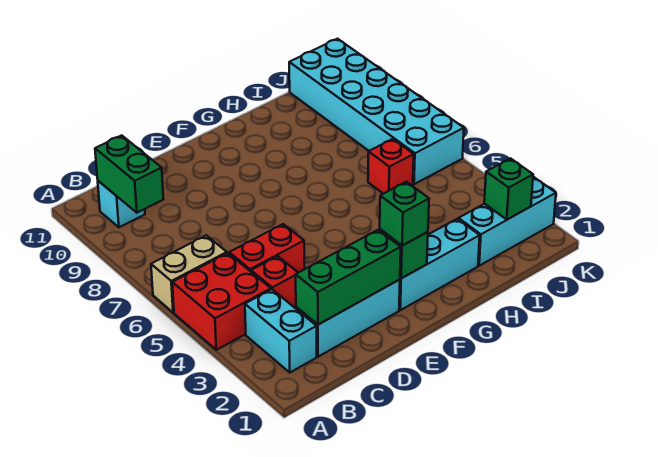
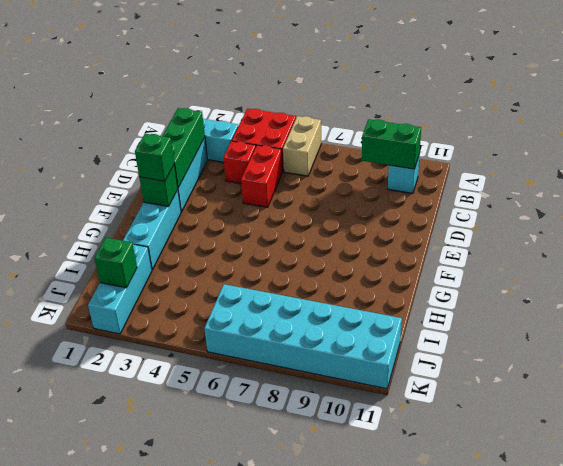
red brick I6 level 1 -> none

